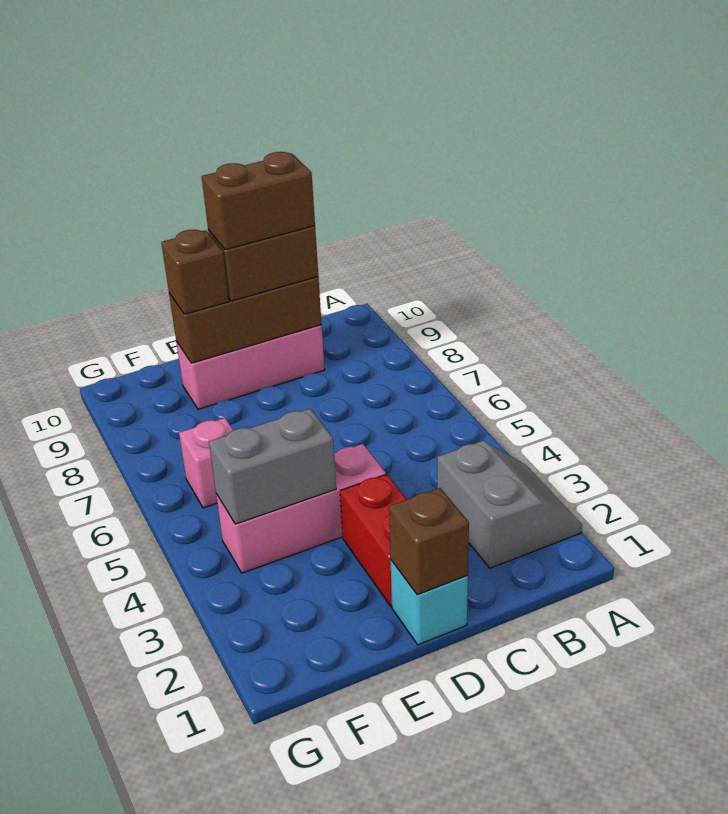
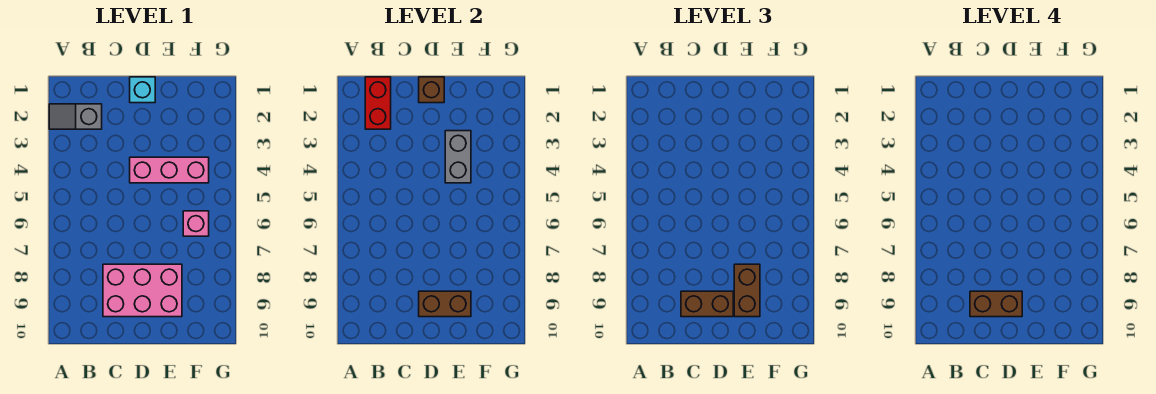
grey slope A2:B3 level 1 top B -> grey slope A2:B2 level 1 top B
pink brick C9:E9 level 1 -> pink brick C8:E9 level 1
brown brick C9:E9 level 2 -> brown brick D9:E9 level 2
red brick D2:D3 level 1 -> red brick B1:B2 level 2
grey brick E4:F4 level 2 -> grey brick E3:E4 level 2
brown brick E9 level 3 -> brown brick E8:E9 level 3

